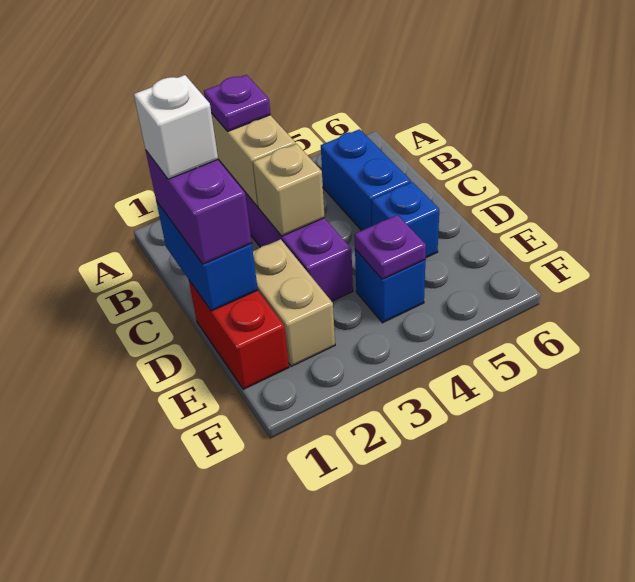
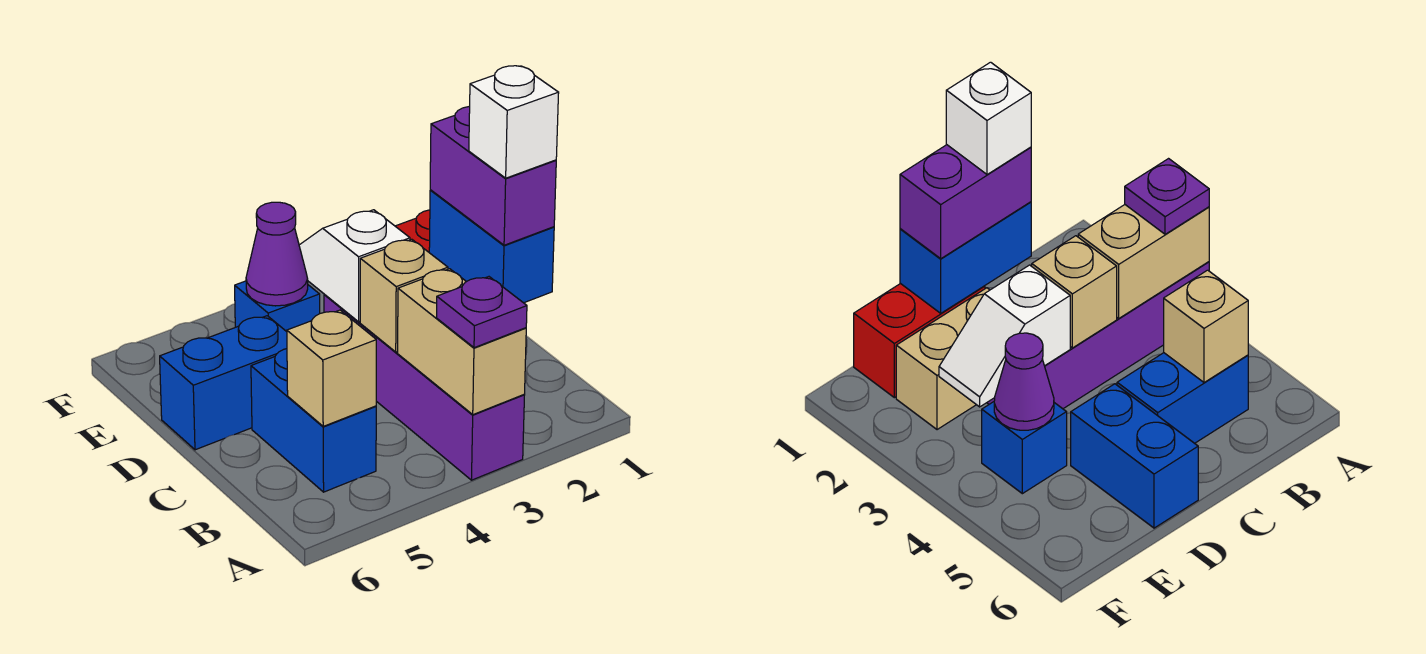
none -> tan brick B5 level 2
none -> white slope D3:E3 level 2 top D
blue brick D5 level 1 -> blue brick D5:D6 level 1
purple plate E4 level 2 -> purple cone E4 level 2

